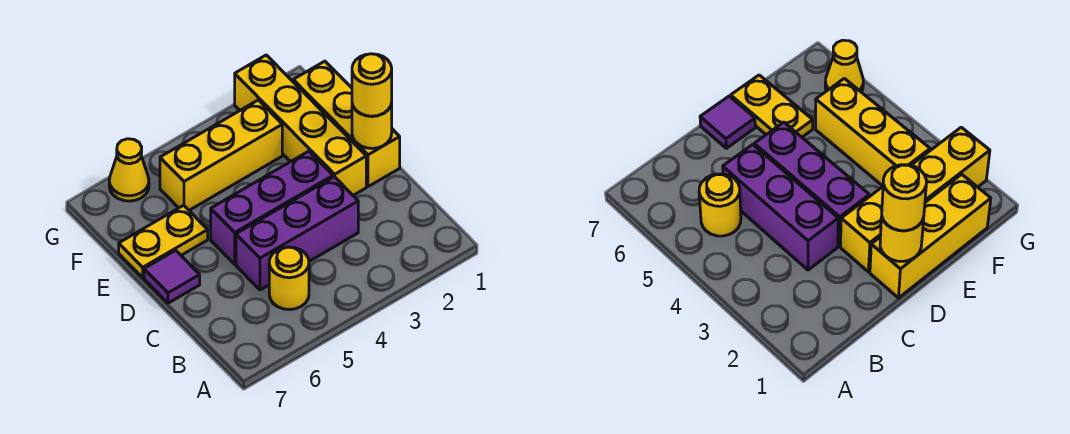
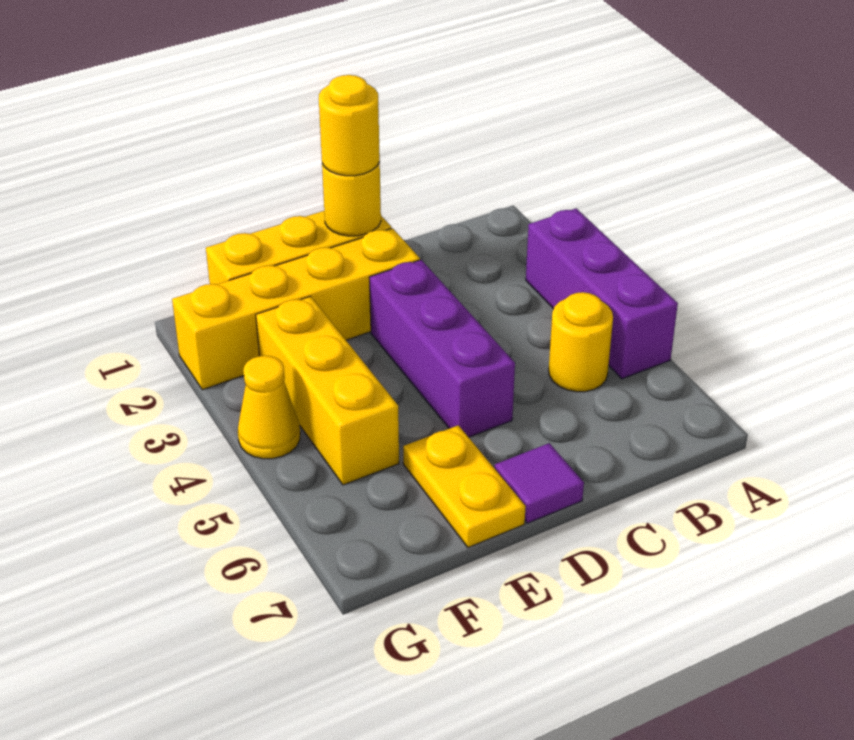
purple brick C3:C5 level 1 -> purple brick A3:A5 level 1
yellow cone G6 level 1 -> yellow cone G4 level 1

